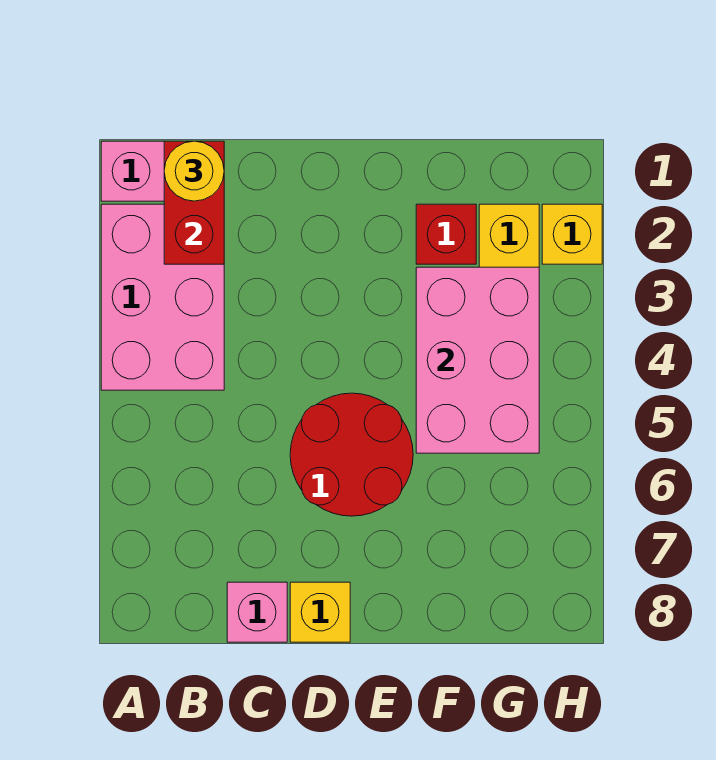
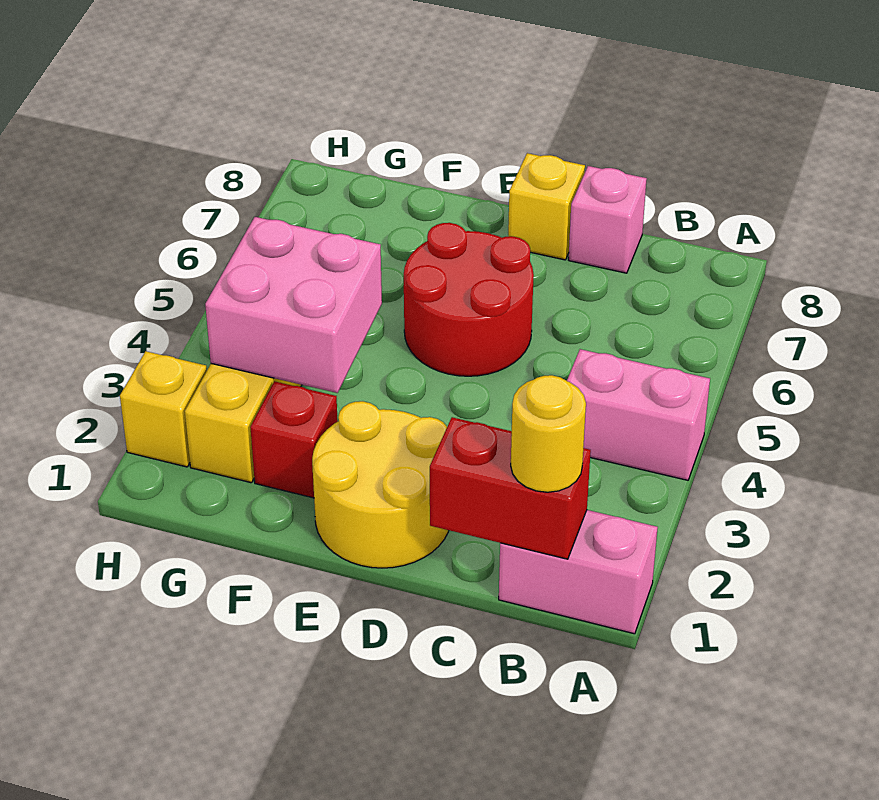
pink brick A2:B4 level 1 -> pink brick A4:B4 level 1
red brick B1:B2 level 2 -> red brick B1:C1 level 2
none -> yellow round brick D1:E2 level 1
pink brick F3:G5 level 2 -> pink brick F3:G4 level 2

